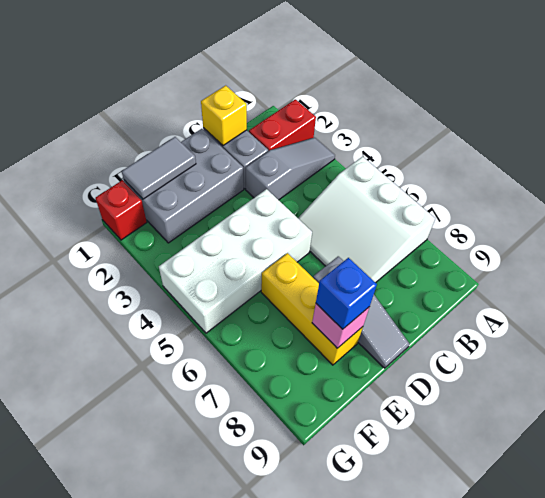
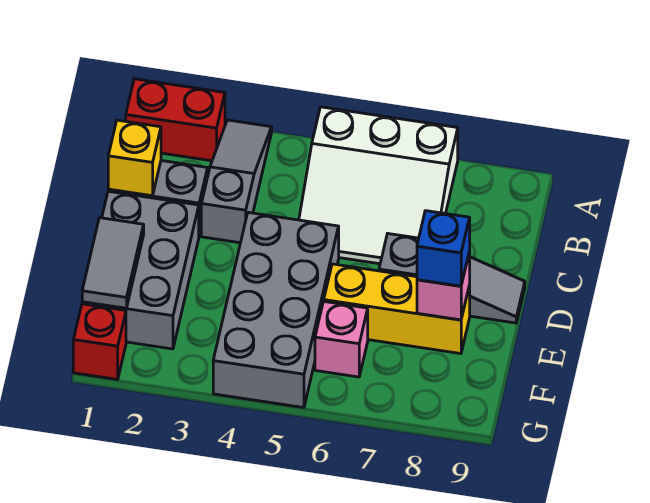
red brick A2:B2 level 1 -> red brick A1:A2 level 1
white brick D4:G5 level 1 -> grey brick D4:G5 level 1
none -> pink brick F6 level 1

